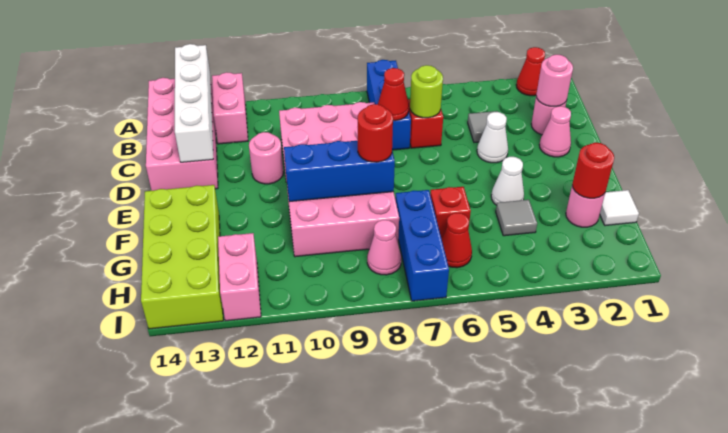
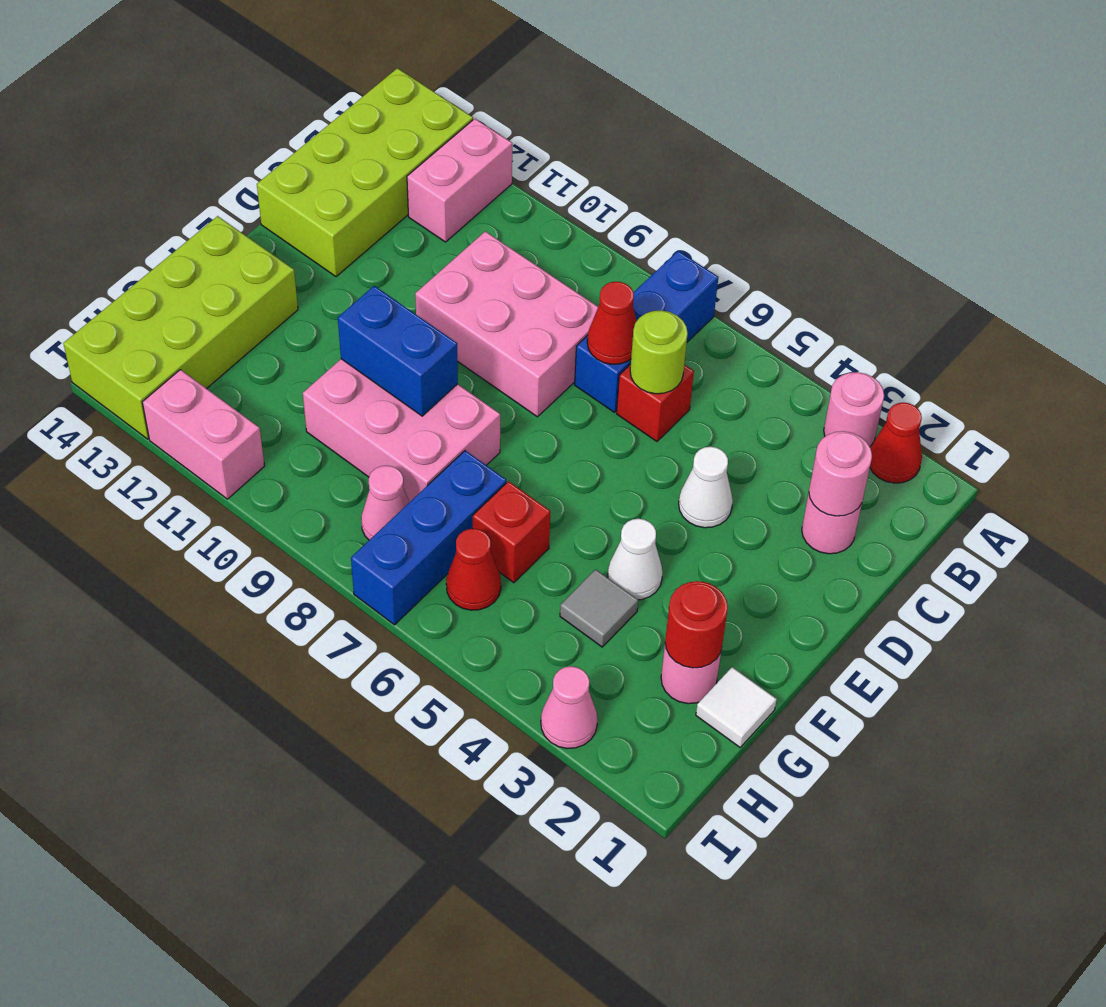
pink brick A13:D14 level 1 -> lime brick A13:D14 level 1
white brick A13:D13 level 2 -> none
grey tile C4 level 1 -> none
pink cone D2 level 1 -> pink cone I3 level 1
pink round brick D11 level 1 -> pink round brick A3 level 1
blue brick F8:F10 level 2 -> blue brick F9:F10 level 2
red round brick F8 level 3 -> none
pink brick H12:I12 level 1 -> pink brick I11:I12 level 1

